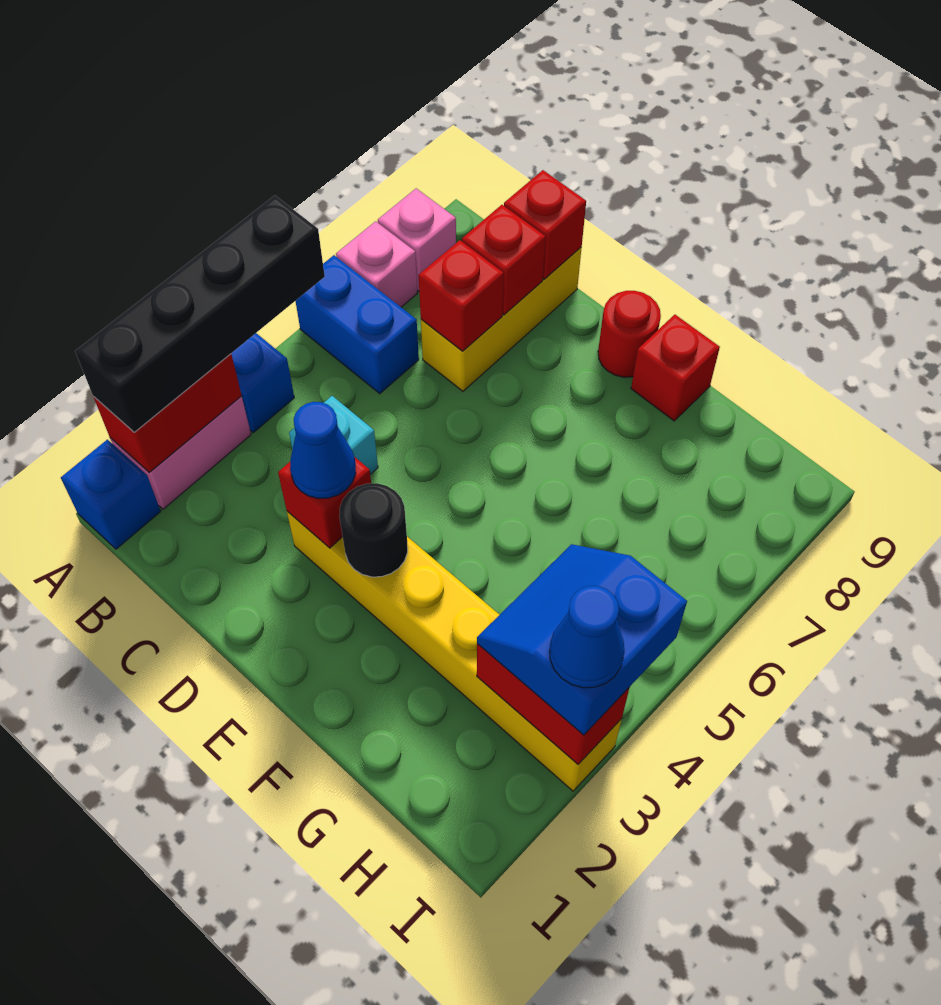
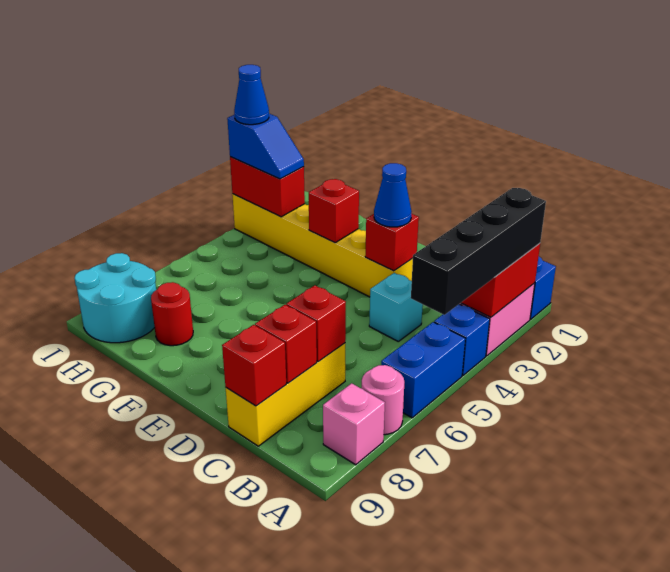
blue brick A6:B6 level 1 -> blue brick A5:A6 level 1
pink brick A7 level 1 -> pink round brick A7 level 1
black round brick E3 level 2 -> none
red round brick E9 level 1 -> red round brick G8 level 1
red brick F9 level 1 -> red brick F3 level 2
blue slope H3:I4 level 3 top I -> blue slope H3:I3 level 3 top I
none -> cyan round brick H8:I9 level 1

